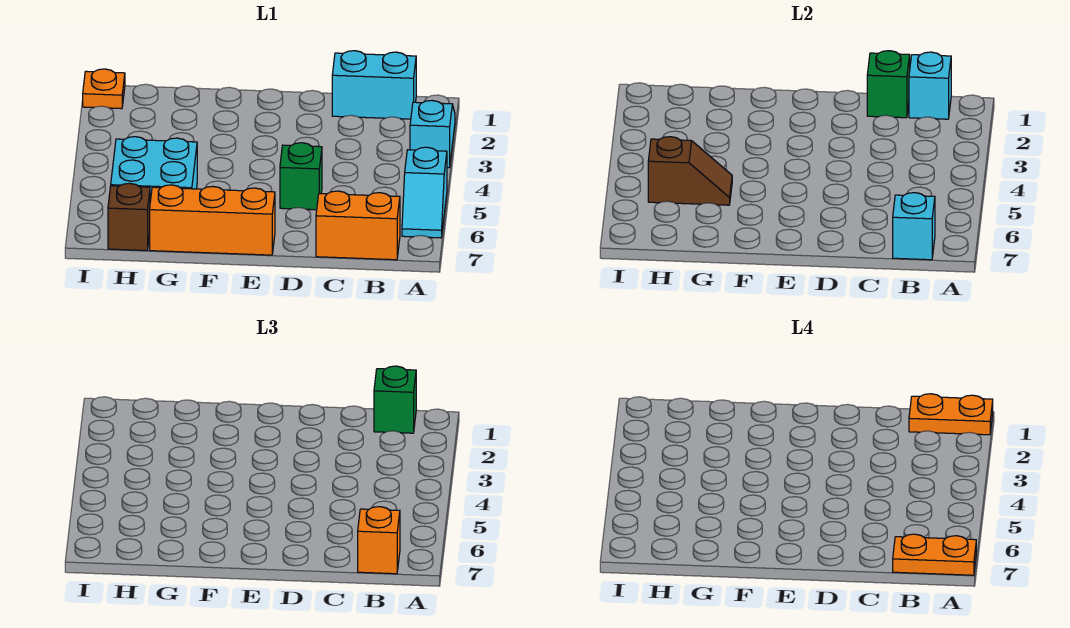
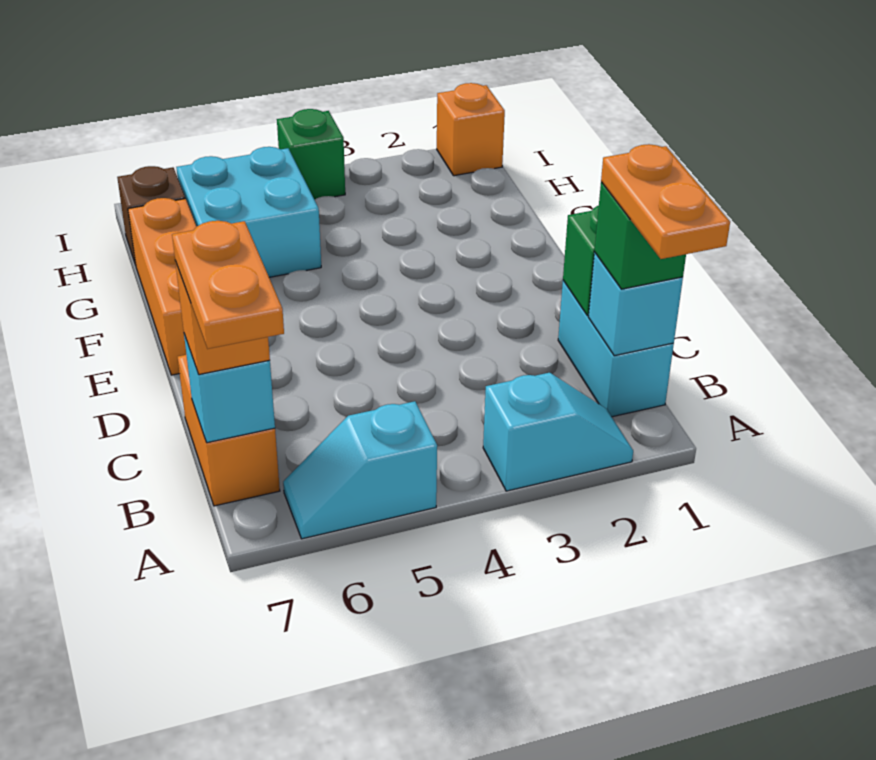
green brick D5 level 1 -> green brick I4 level 1
brown slope G5:H5 level 2 top H -> none
orange plate I1 level 1 -> orange brick I1 level 1

